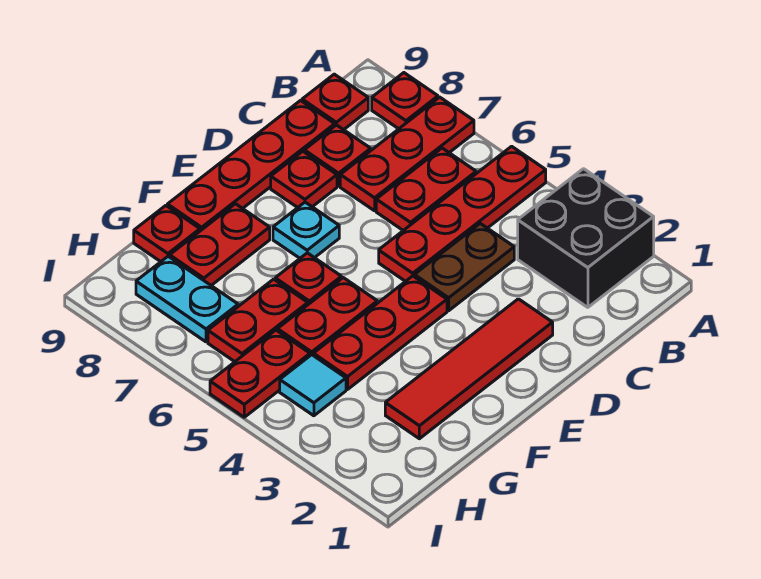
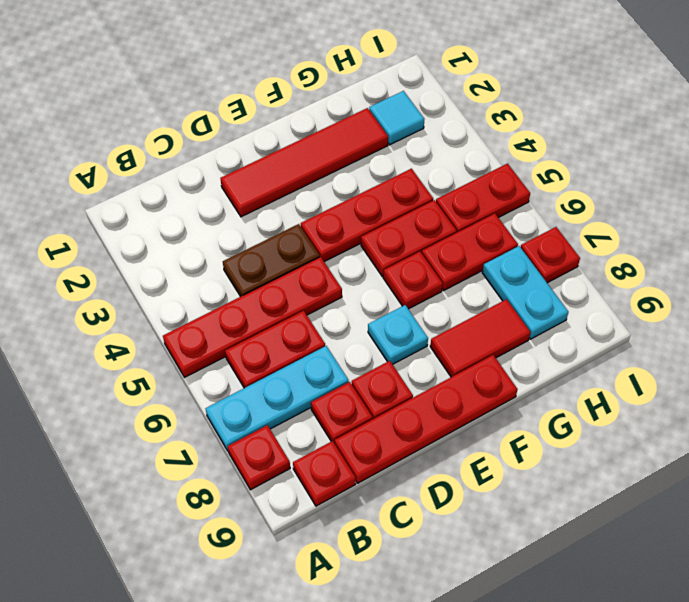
black brick A2:B3 level 1 -> none
red plate A7:C7 level 1 -> cyan plate A7:C7 level 1
red plate F8:G8 level 1 -> red tile F8:G8 level 1
red plate G9 level 1 -> red plate I7 level 1
cyan tile H4 level 1 -> cyan tile H2 level 1

